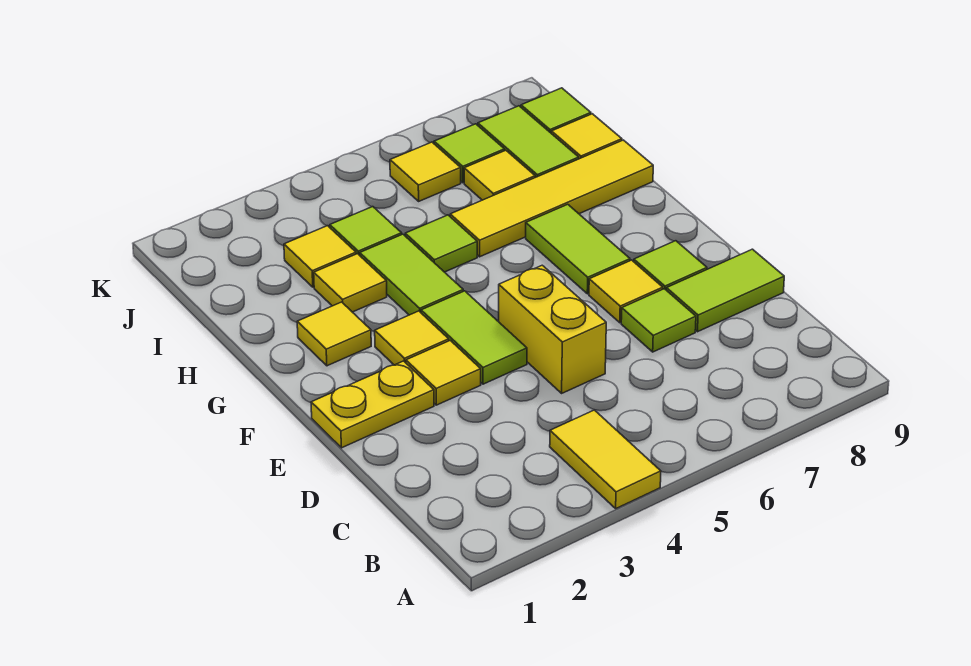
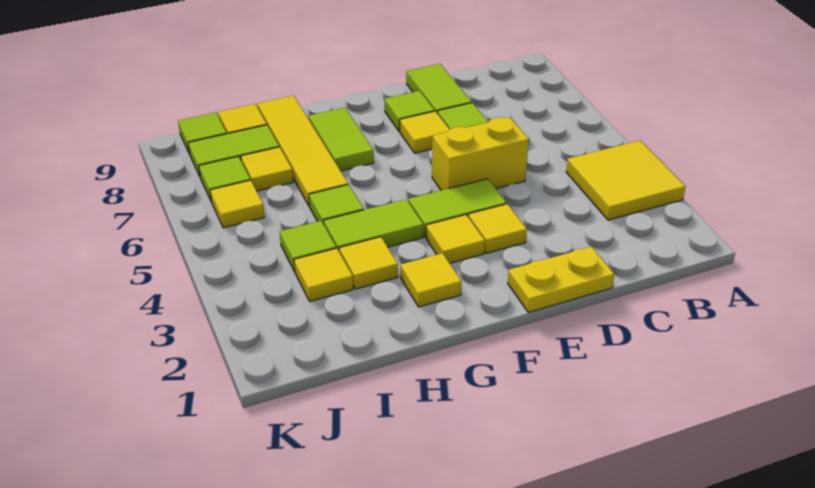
yellow tile A4:B4 level 1 -> yellow tile A3:B4 level 1
yellow plate E1:E2 level 1 -> yellow plate D1:E1 level 1
lime tile F7:G7 level 1 -> lime tile G7:G8 level 1

